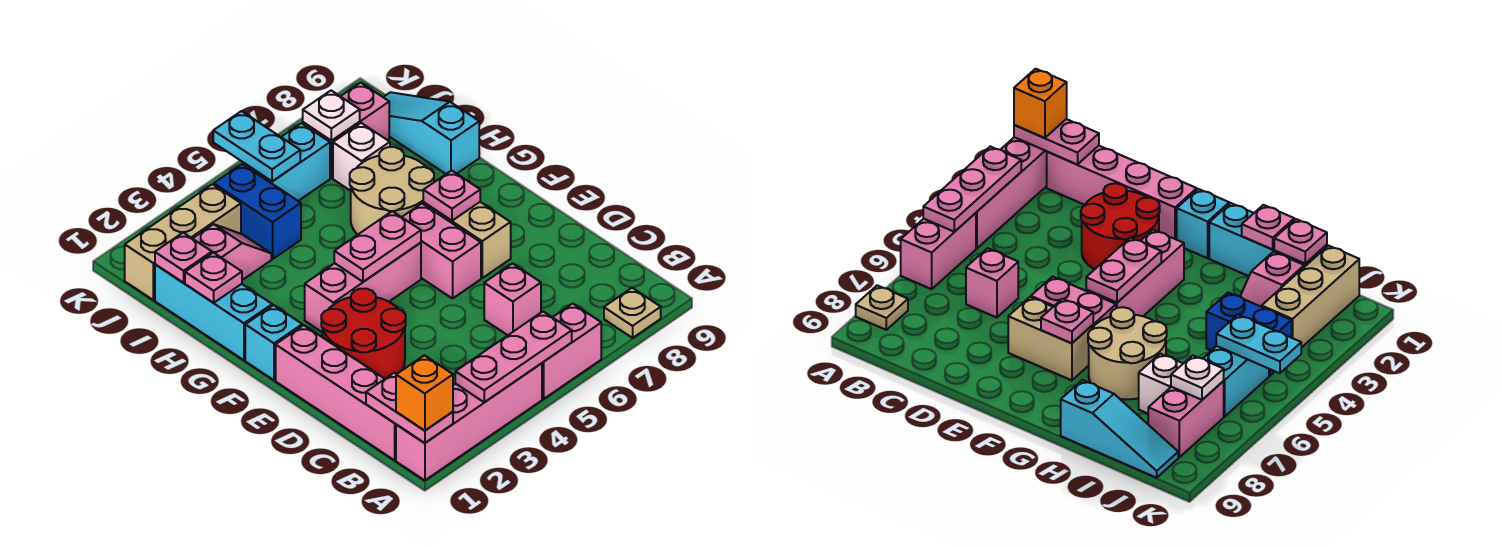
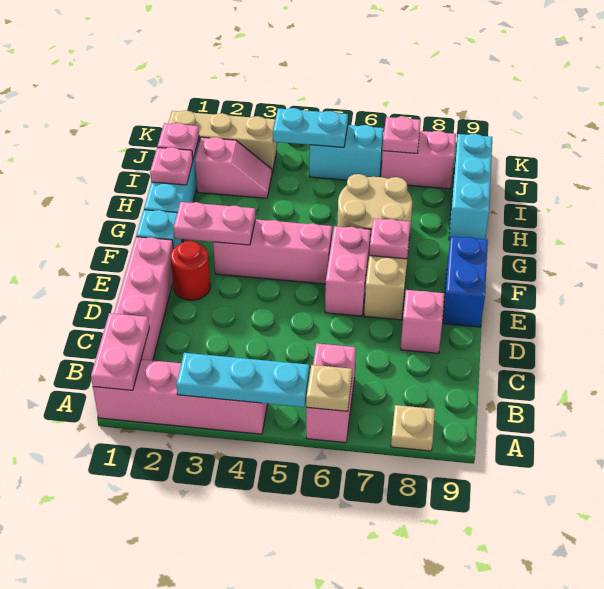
orange brick A1 level 3 -> none
pink plate A3:A5 level 2 -> cyan plate A3:A5 level 2
pink brick A5:A6 level 1 -> pink brick A6:B6 level 1
none -> tan plate A6 level 2
pink brick C6 level 1 -> pink brick D8 level 1
red round brick D2:E3 level 1 -> red round brick E2 level 1
pink plate F4:F5 level 2 -> pink plate F2:F3 level 2
cyan slope H9:J9 level 1 top H -> cyan brick H9:J9 level 1
blue brick I4:J4 level 1 -> blue brick E9:F9 level 1
white brick I7 level 1 -> none
cyan plate J5:K5 level 2 -> cyan plate J4:J5 level 2
white plate J7 level 2 -> pink plate J7 level 2

